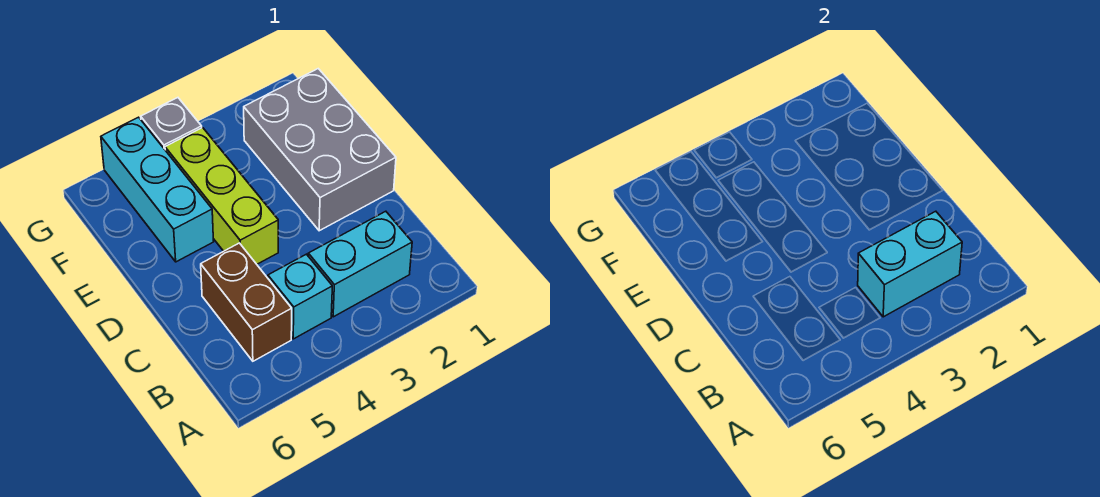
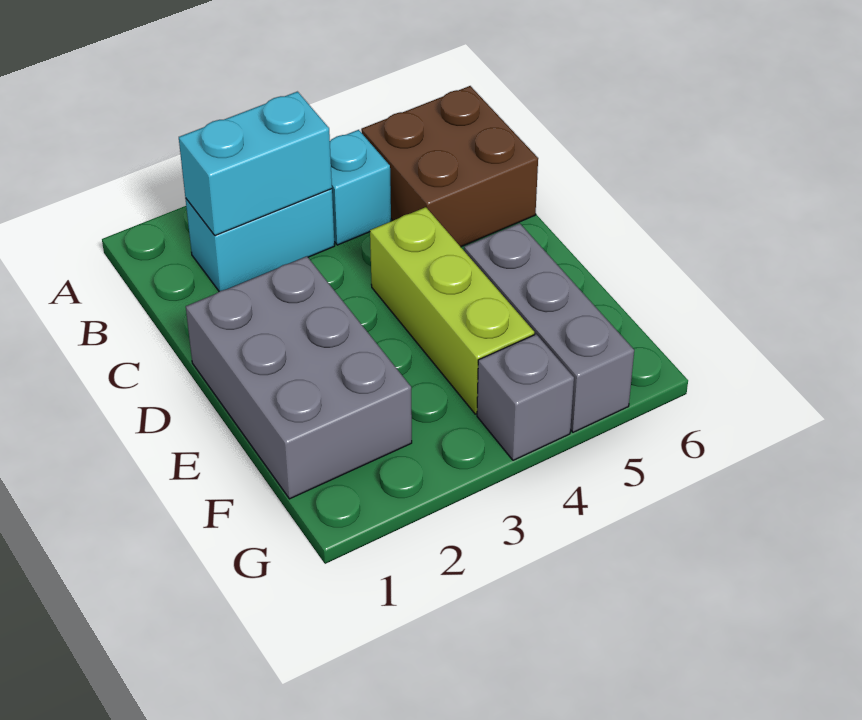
brown brick B5:C5 level 1 -> brown brick B5:C6 level 1
cyan brick E5:G5 level 1 -> grey brick E5:G5 level 1

